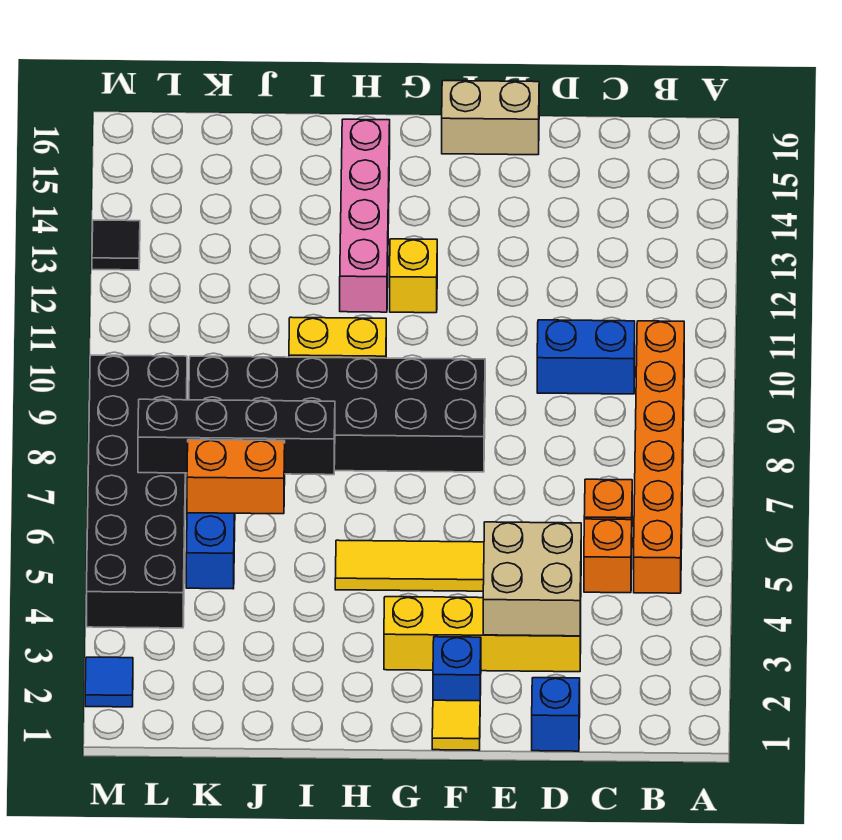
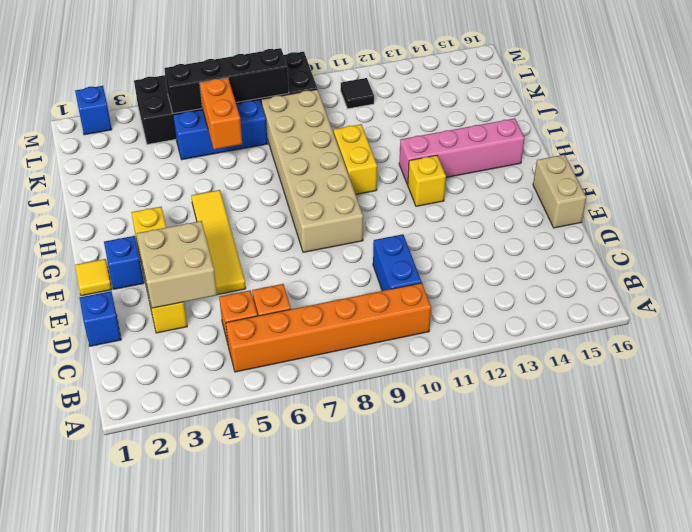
black brick F8:K9 level 1 -> tan brick F8:K9 level 1
black brick I7:L7 level 2 -> black brick L5:L8 level 2
blue tile M2 level 1 -> blue brick M2 level 1
black tile M13 level 1 -> black tile L11 level 1

